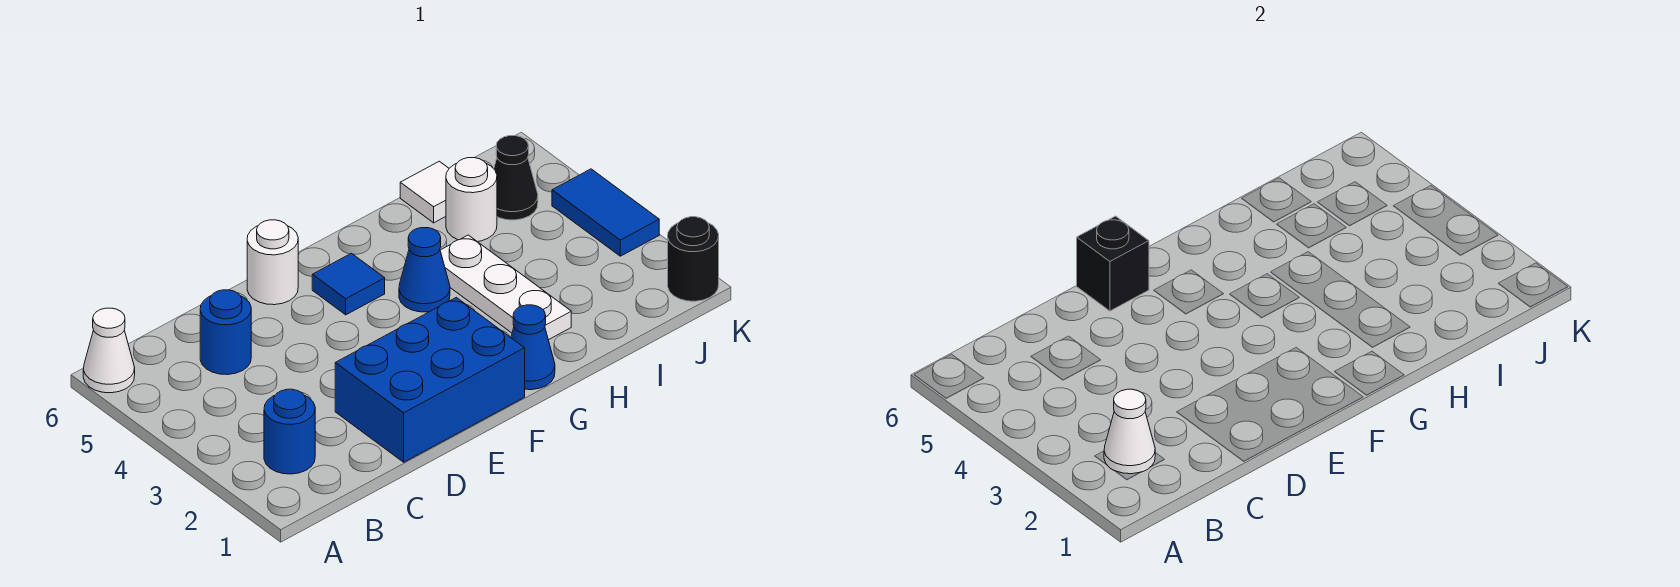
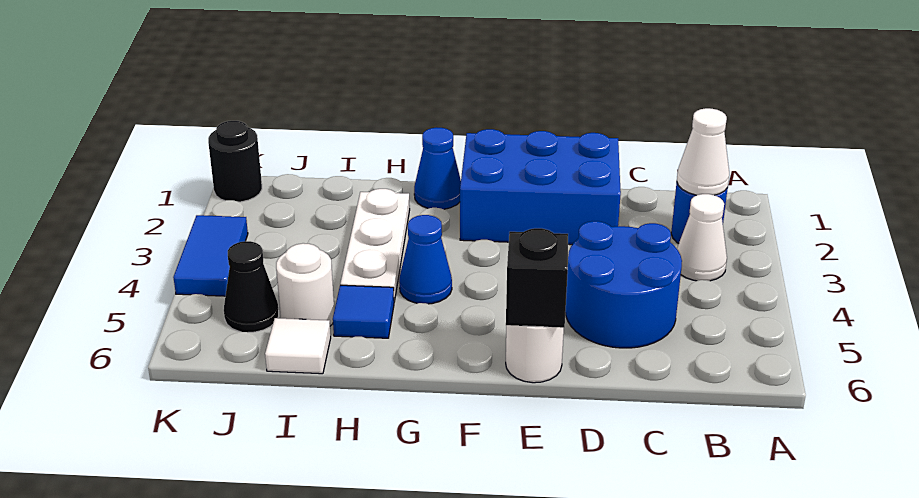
white cone A6 level 1 -> white cone B3 level 1
blue round brick C5 level 1 -> blue round brick C4:D5 level 1
blue tile F5 level 1 -> blue tile H5 level 1

